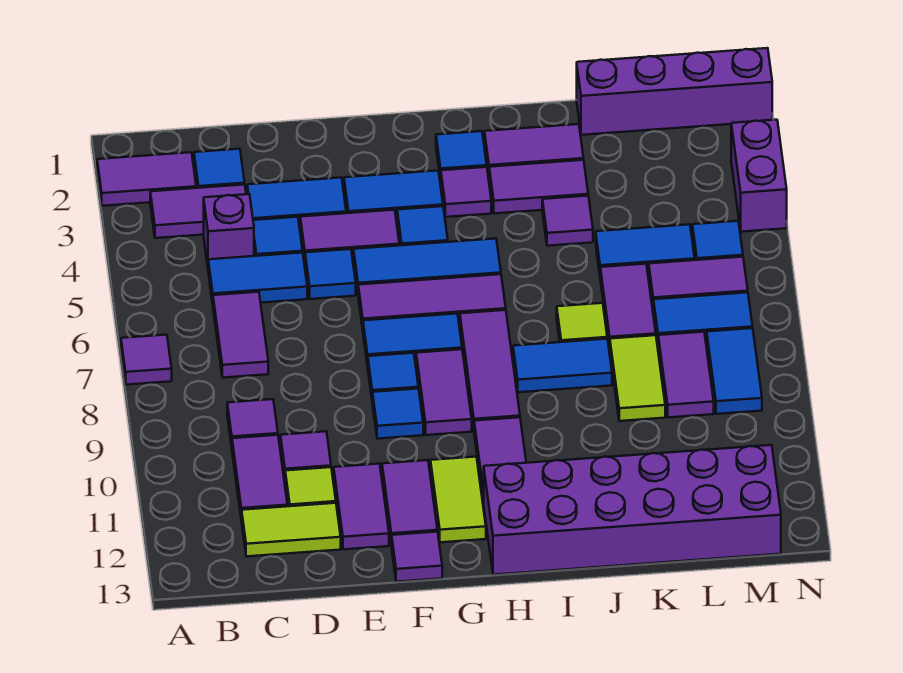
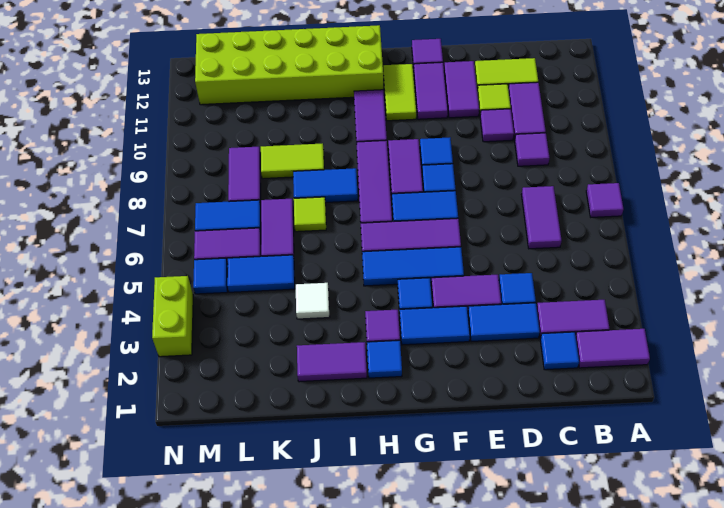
purple brick C4 level 1 -> none
blue tile C5:D5 level 1 -> none
blue tile E5 level 1 -> none
purple brick H12:M13 level 1 -> lime brick H12:M13 level 1
purple tile I3:J3 level 1 -> none
purple tile J4 level 1 -> white tile J4 level 1
purple brick K1:N1 level 1 -> none
lime tile K8:K9 level 1 -> lime tile J9:K9 level 1
blue tile M8:M9 level 1 -> none
purple brick N3:N4 level 1 -> lime brick N3:N4 level 1

